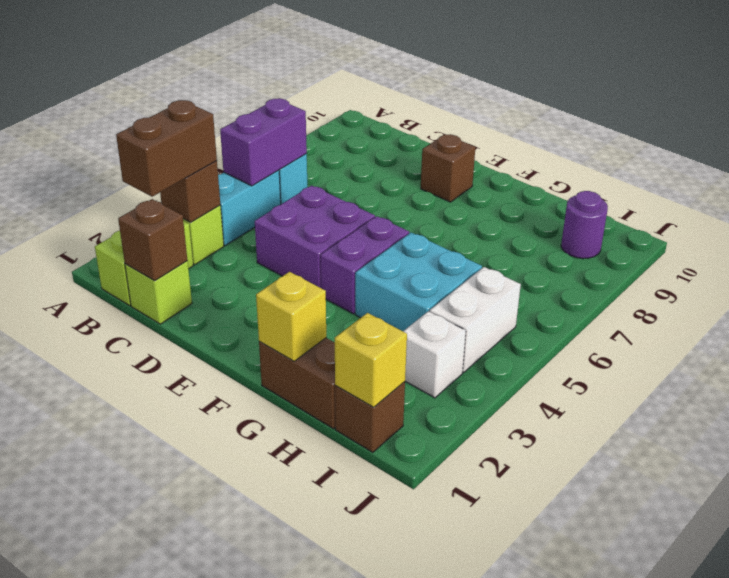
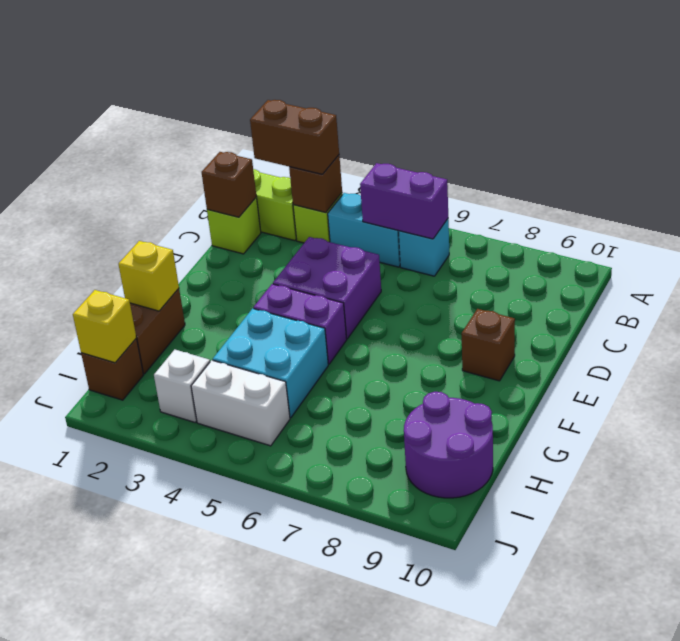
purple round brick I9 level 1 -> purple round brick H9:I10 level 1

